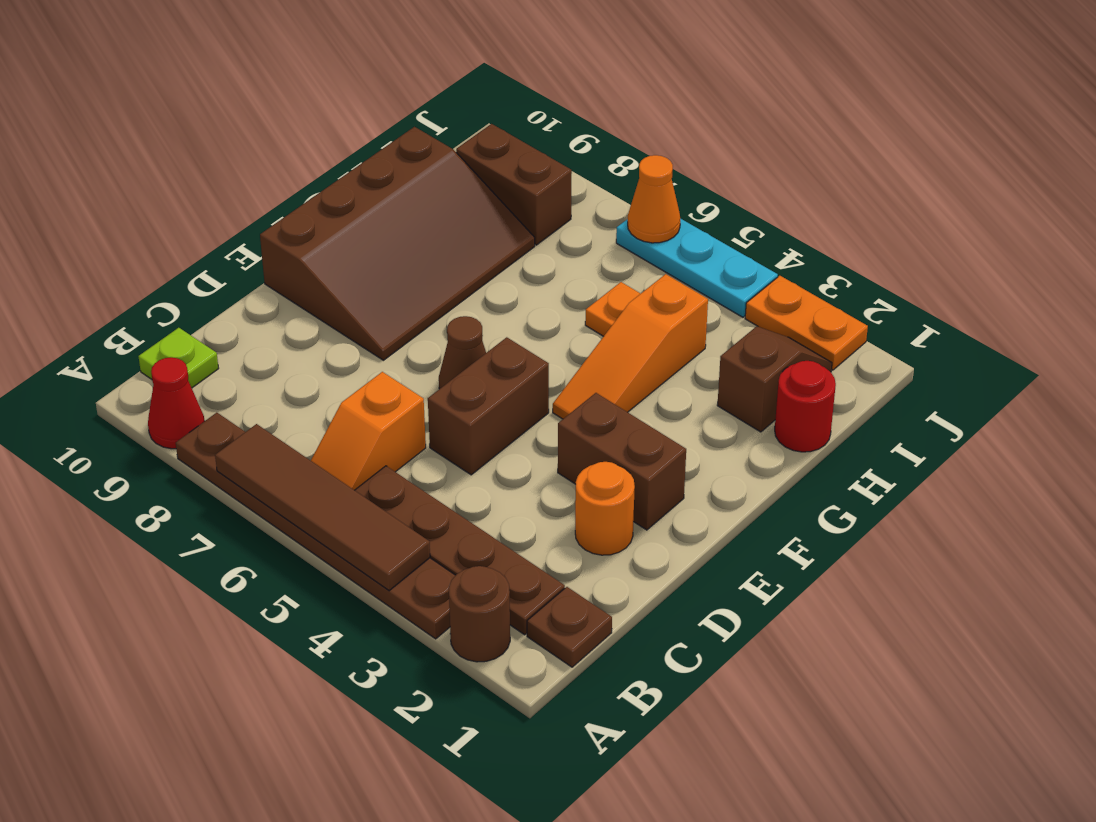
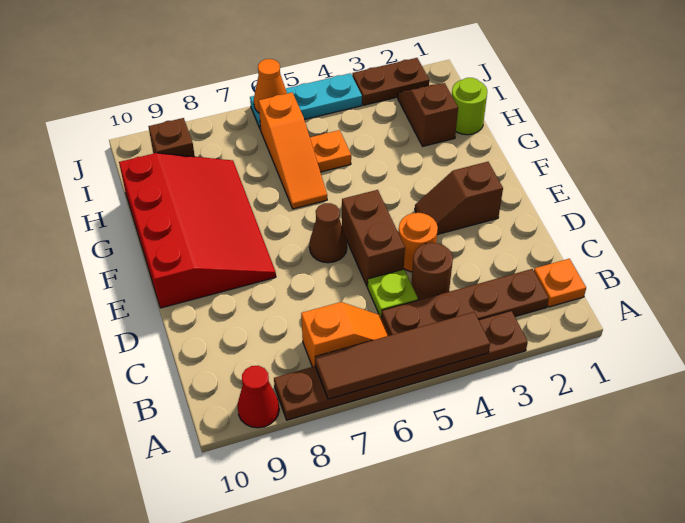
brown round brick A2 level 1 -> brown round brick C4 level 1
brown plate B1 level 1 -> orange plate B1 level 1
orange slope B6:C6 level 1 top C -> orange slope B6:B7 level 1 top 7
lime plate B10 level 1 -> lime plate C5 level 1
orange round brick D2 level 1 -> orange round brick D4 level 1
brown brick E2:E3 level 1 -> brown slope E2:E3 level 1 top 2
brown slope E8:H10 level 1 top 10 -> red slope E8:H10 level 1 top 10
orange slope F4:H4 level 1 top H -> orange slope G6:I6 level 1 top I
red round brick H1 level 1 -> lime round brick H1 level 1
brown brick I8:I9 level 1 -> brown brick I9 level 1
orange plate J2:J3 level 1 -> brown plate J2:J3 level 1

